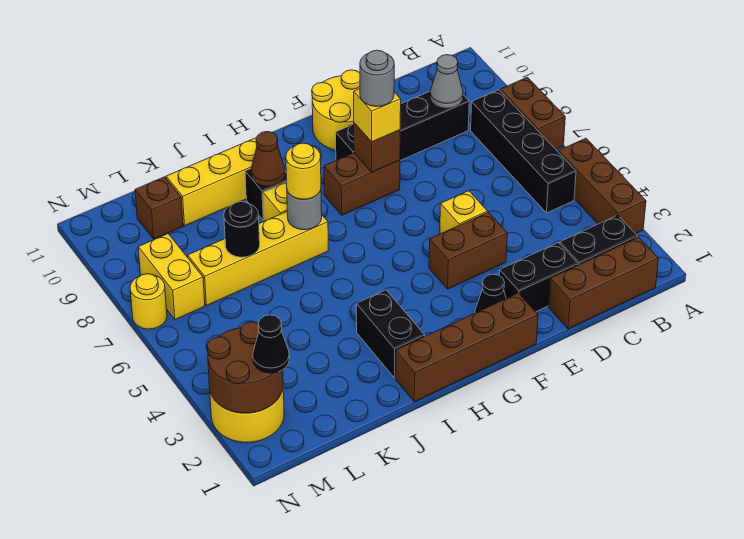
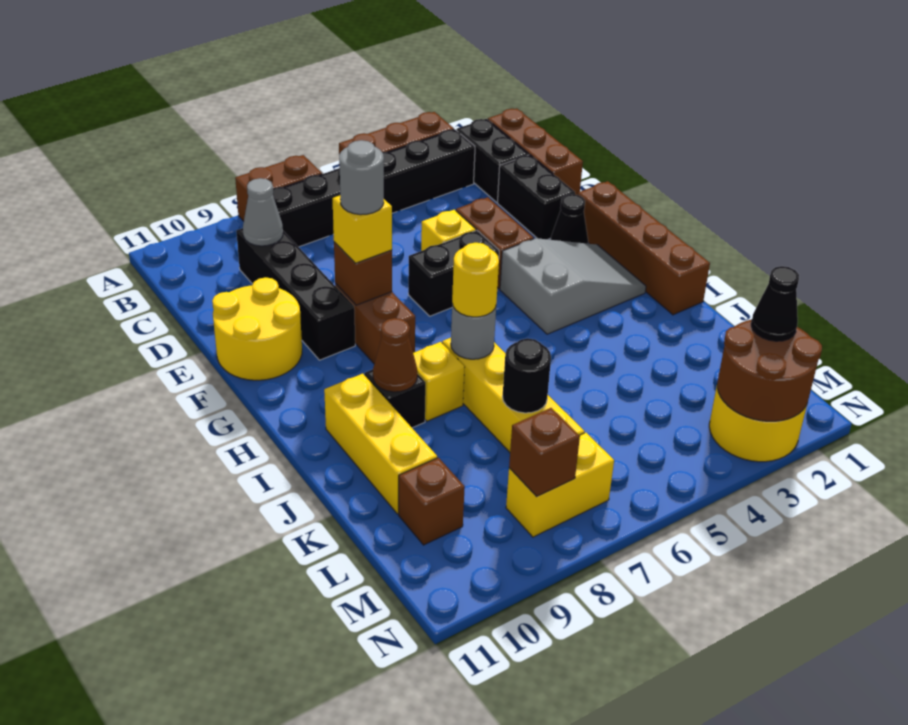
black brick B5:B8 level 1 -> black brick B3:B8 level 1
none -> grey slope G2:H4 level 1 top 4
black brick I2:I3 level 1 -> black brick F5:F6 level 1
none -> brown brick M8 level 2
yellow round brick N7 level 1 -> none

